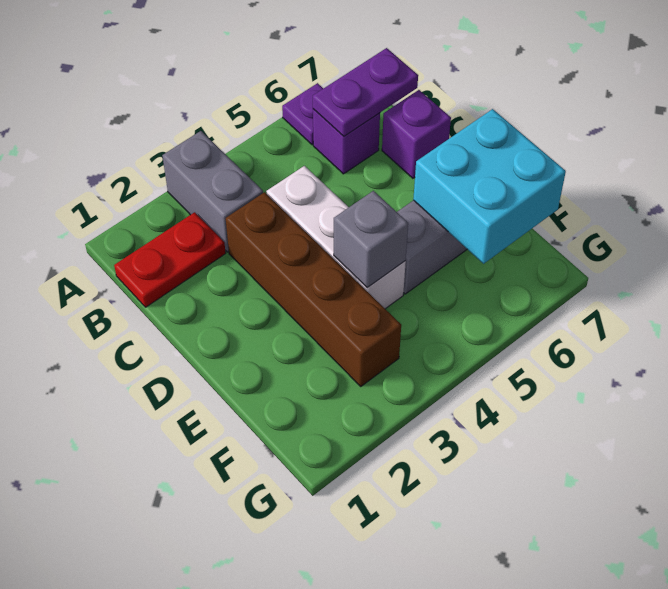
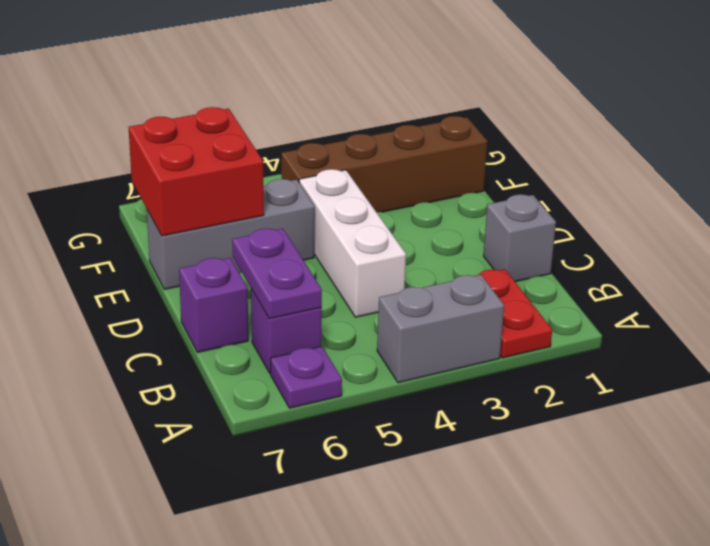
grey brick A3:B3 level 1 -> grey brick A3:A4 level 1
red plate B1:B2 level 1 -> red plate A2:B2 level 1
purple plate B6:B7 level 2 -> purple plate B6:C6 level 2
brown brick C3:F3 level 1 -> brown brick F1:F4 level 1
grey brick E4 level 2 -> grey brick C1 level 1
cyan brick E6:F7 level 2 -> red brick E6:F7 level 2

